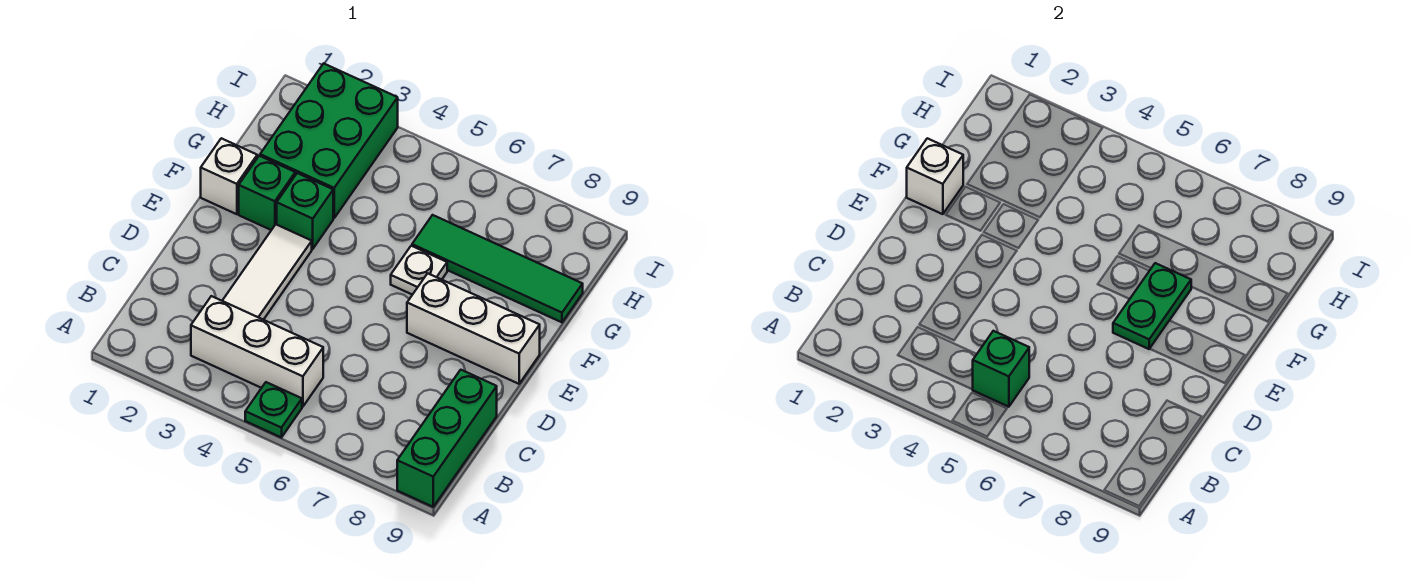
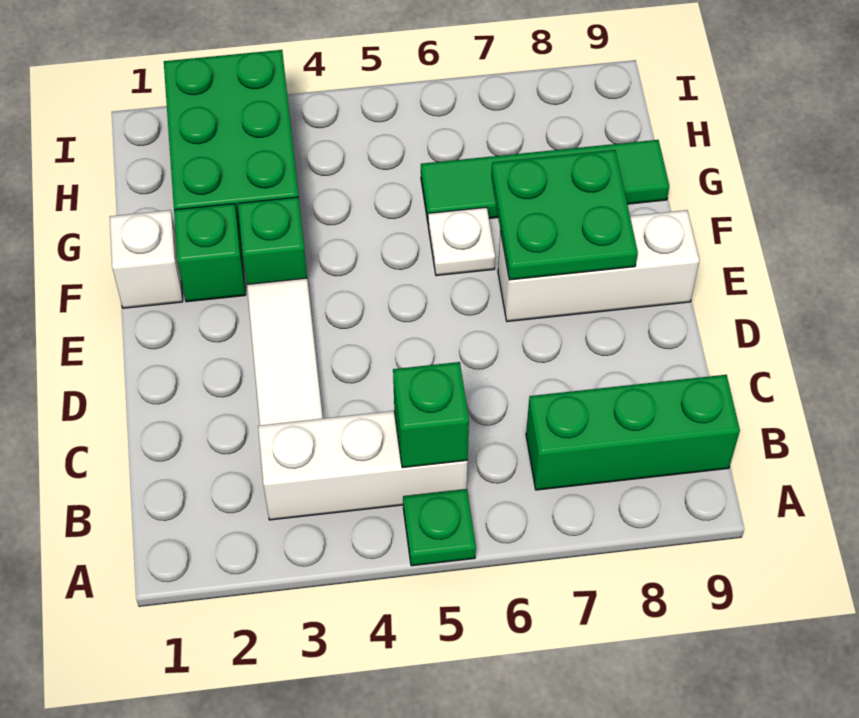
green brick A9:C9 level 1 -> green brick B7:B9 level 1
green plate E7:F7 level 2 -> green plate E7:F8 level 2
white brick F1 level 2 -> none

